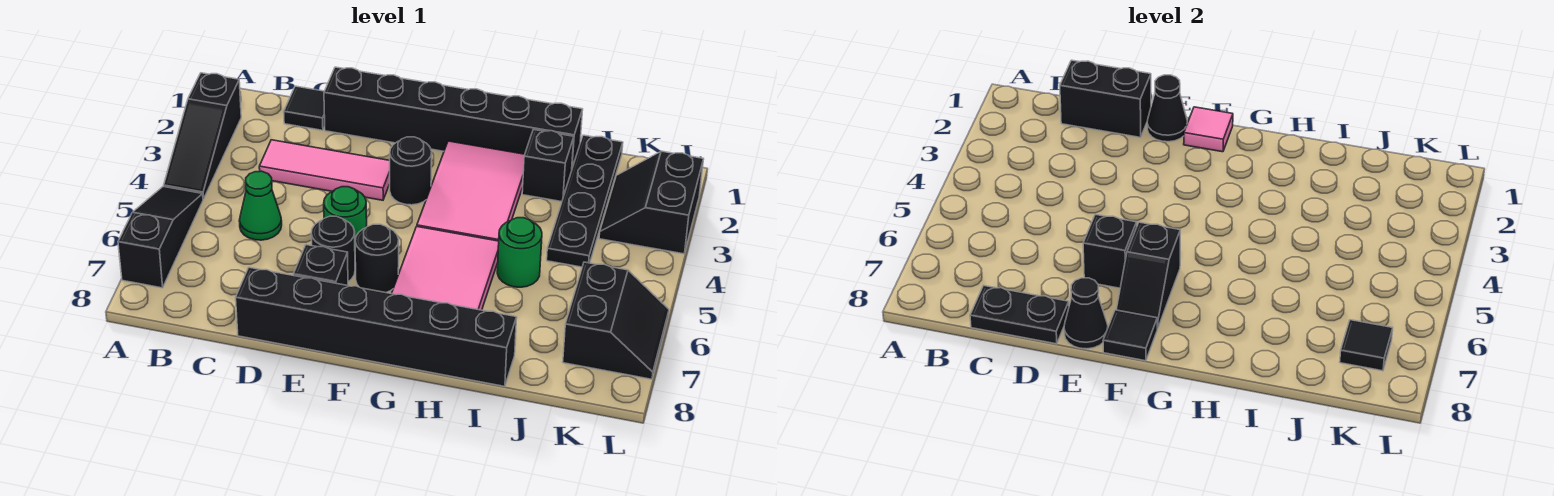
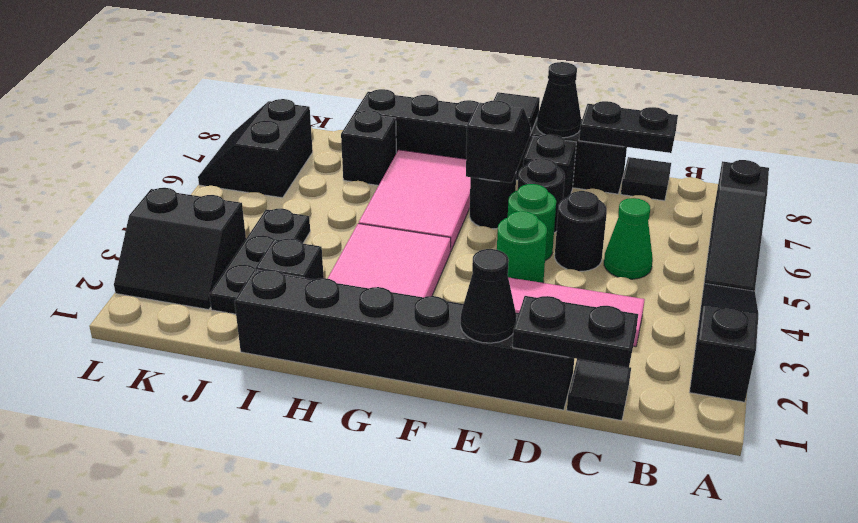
black brick C1:D1 level 2 -> black plate C1:D1 level 2
black brick E6 level 2 -> black brick I7 level 1
pink tile F1 level 2 -> none
black round brick F3 level 1 -> black round brick D5 level 1
green round brick I5 level 1 -> green round brick E4 level 1
black plate J1:J4 level 1 -> black plate J2:J4 level 1
black slope K2:L3 level 1 top L -> black slope K2:L3 level 1 top 3
black tile K7 level 2 -> black tile C8 level 1

